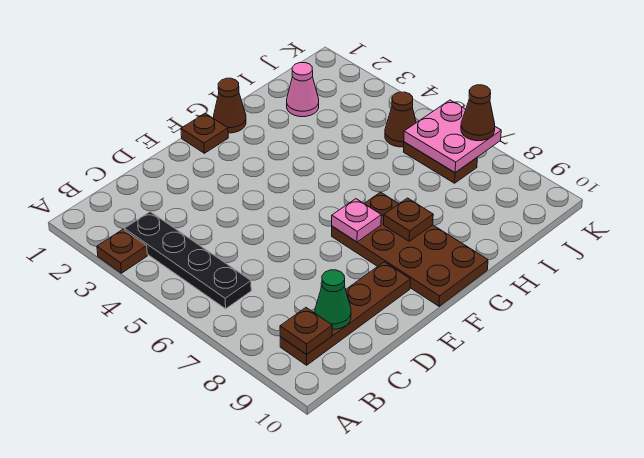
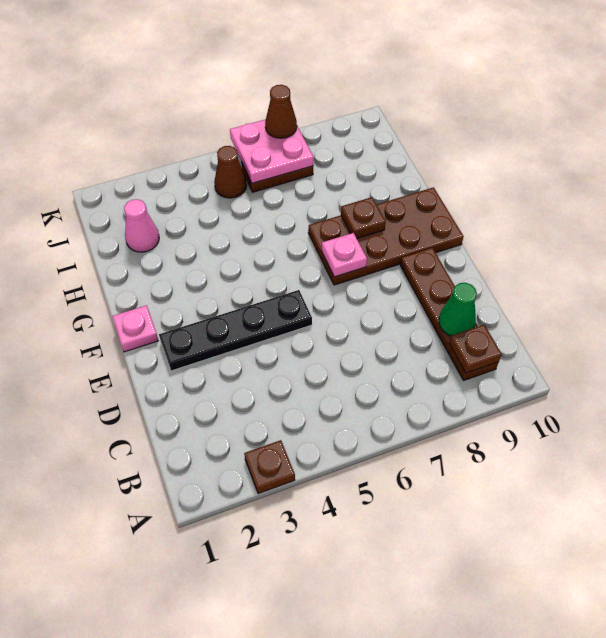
black plate B3:B6 level 1 -> black plate E2:E5 level 1
brown plate F1 level 1 -> pink plate F1 level 1
brown cone G1 level 1 -> none

